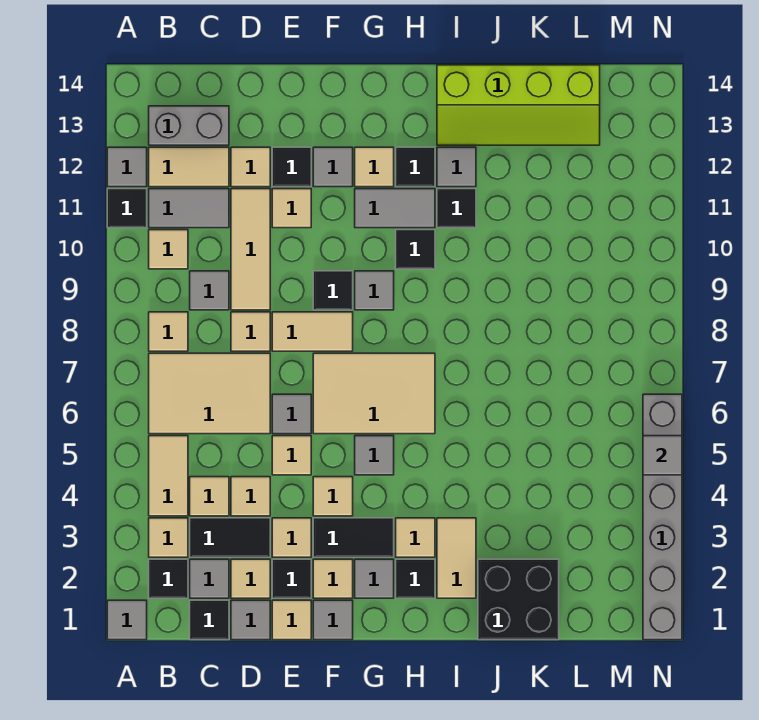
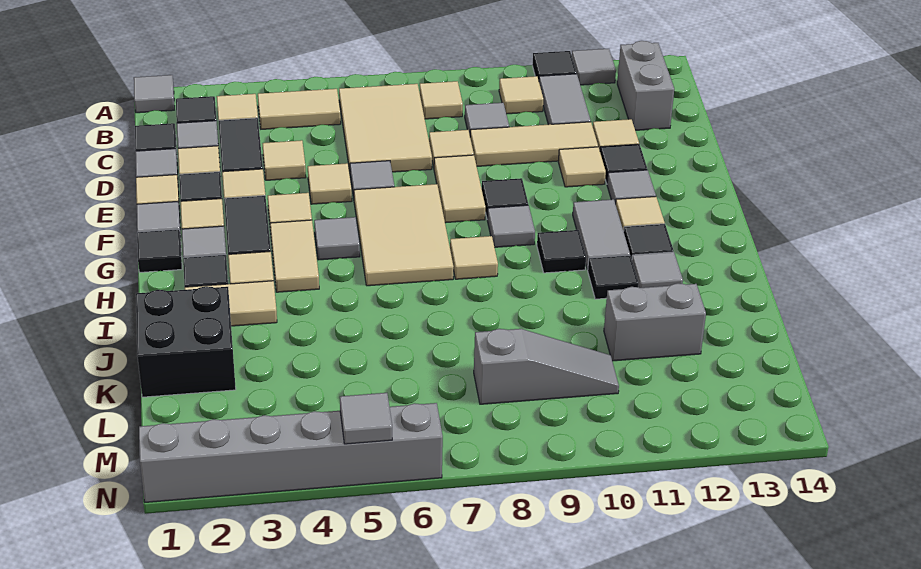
tan tile B12:C12 level 1 -> tan tile G4:H4 level 1
tan tile C4 level 1 -> tan tile H8 level 1
none -> black tile G1 level 1
lime slope I13:L14 level 1 top 14 -> none
none -> grey brick K11:K12 level 1
none -> grey slope L8:L10 level 1 top 8

